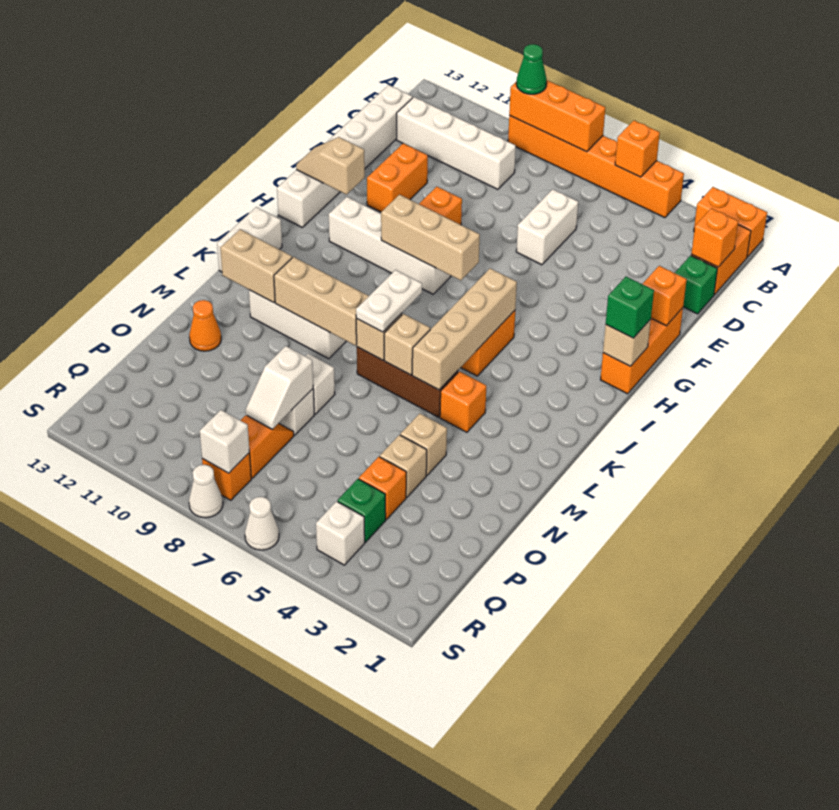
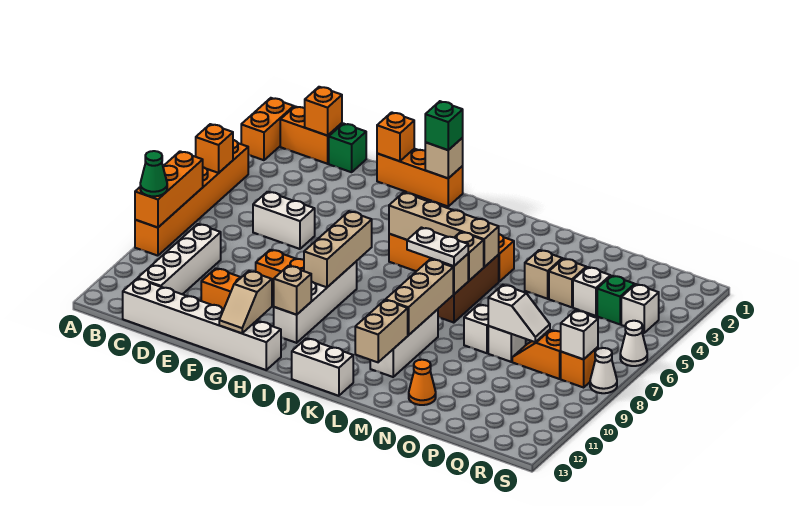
none -> tan brick H11 level 2
orange brick P4 level 1 -> white brick P4 level 1

